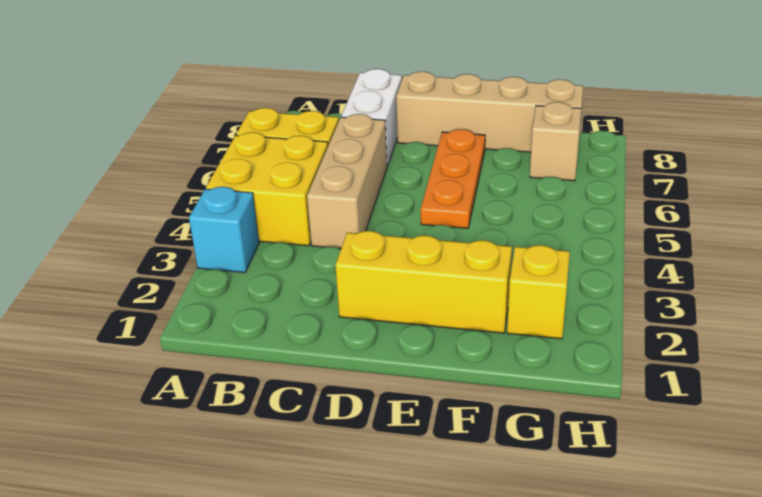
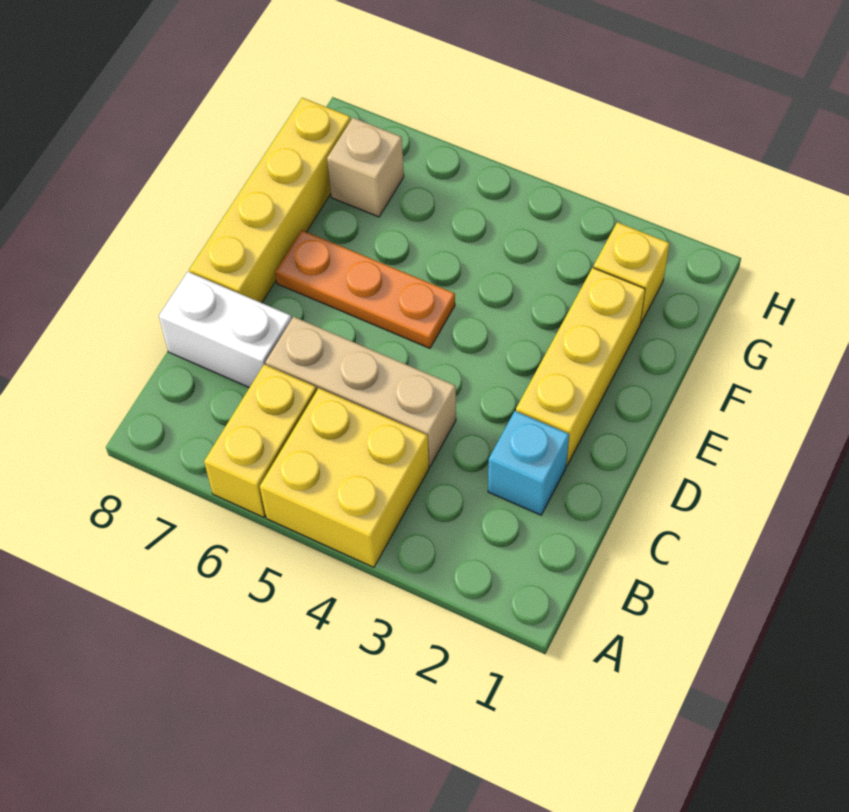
cyan brick A3 level 1 -> cyan brick C2 level 1
tan brick D8:G8 level 1 -> yellow brick D8:G8 level 1

